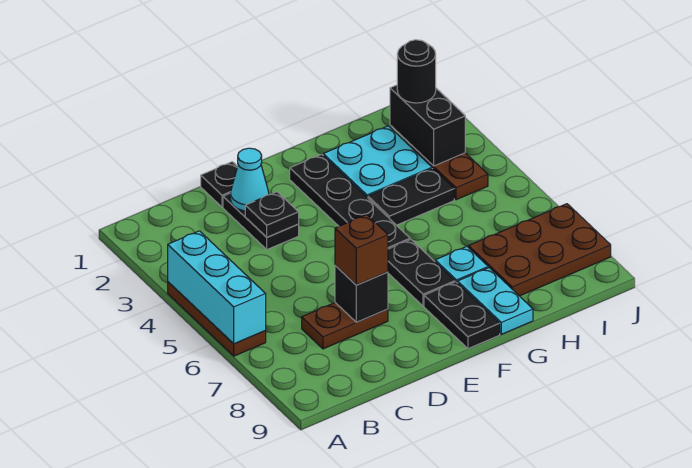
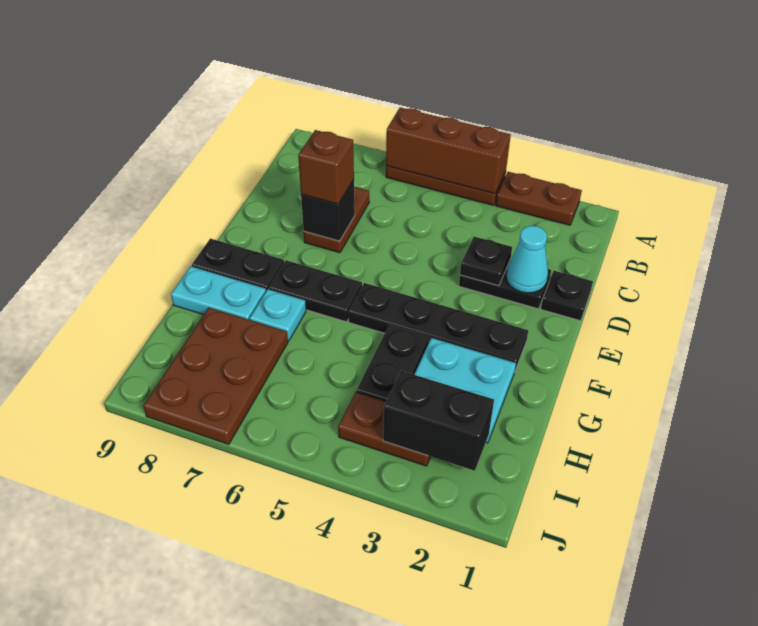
none -> brown plate A2:A3 level 1
cyan brick A4:A6 level 2 -> brown brick A4:A6 level 2
black round brick I2 level 3 -> none

